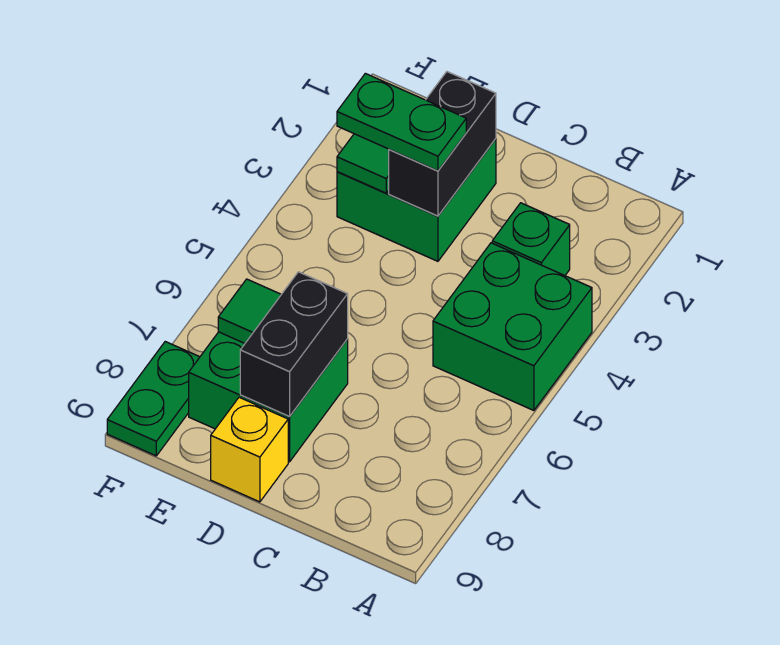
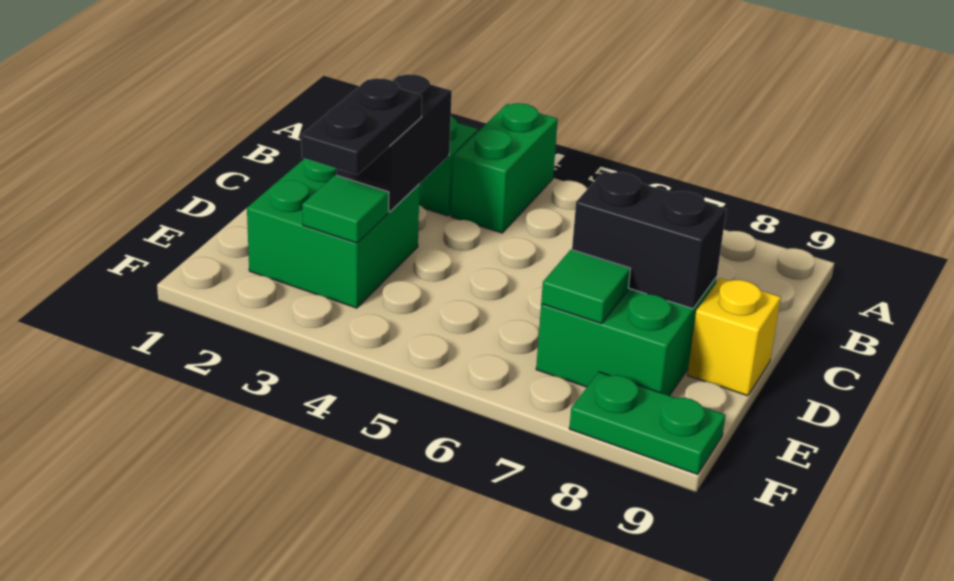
green brick A4:B5 level 1 -> green brick A4:B4 level 1
black brick D2:D3 level 2 -> black brick C3:D3 level 2
green plate D3:E3 level 3 -> black plate D3:E3 level 3

